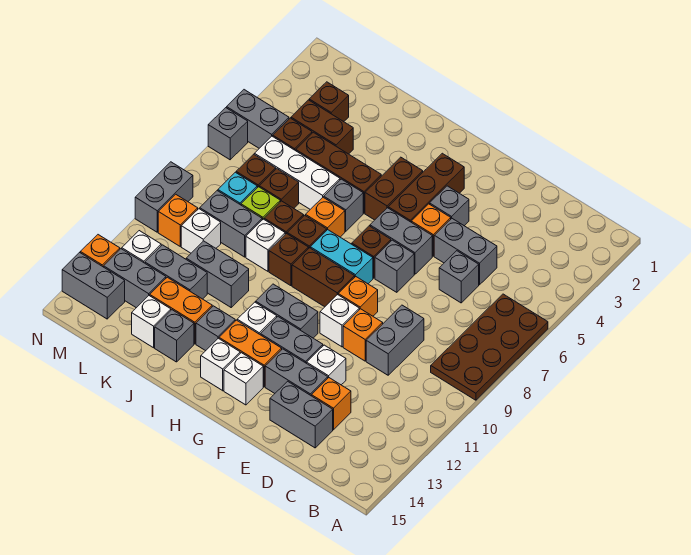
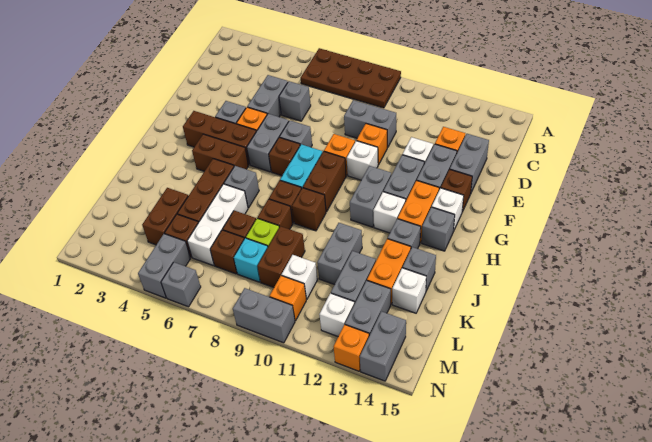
white brick H14 level 1 -> grey brick H14 level 1
orange brick I7 level 1 -> none
white brick J9 level 1 -> none
grey brick K9:L9 level 1 -> brown brick K9:L9 level 1
brown brick L3 level 1 -> brown brick F14 level 1

